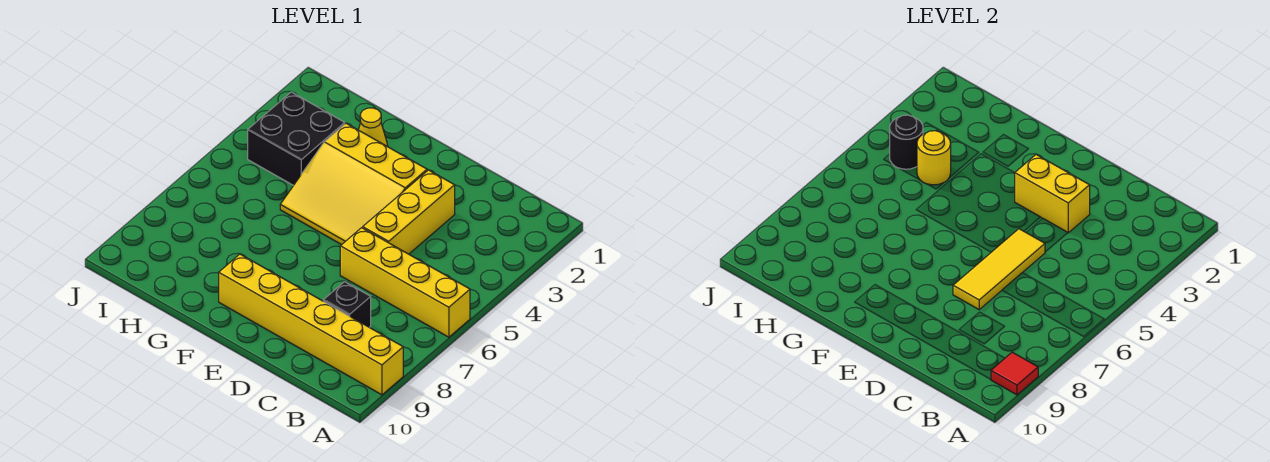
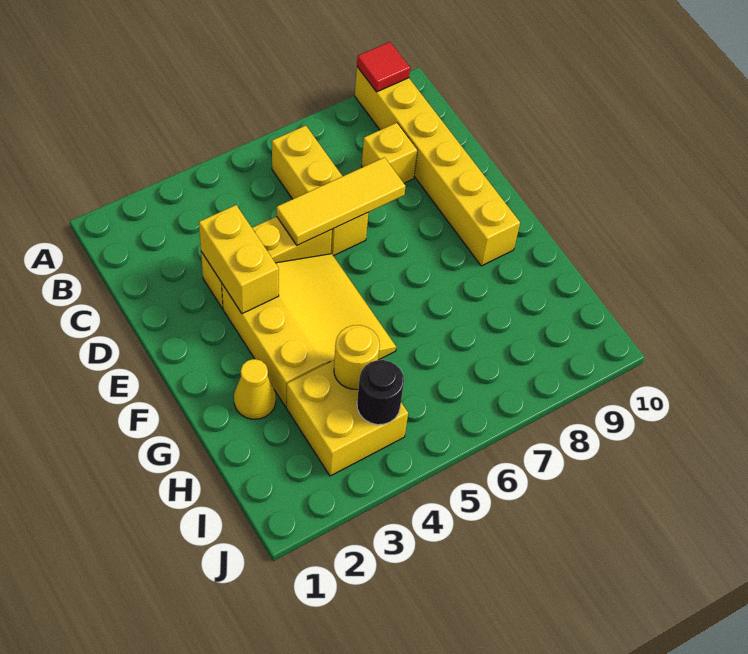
yellow brick A6:D6 level 1 -> yellow brick B6:D6 level 1
black brick C8 level 1 -> yellow brick C8 level 1
black brick H3:I4 level 1 -> yellow brick H3:I4 level 1

